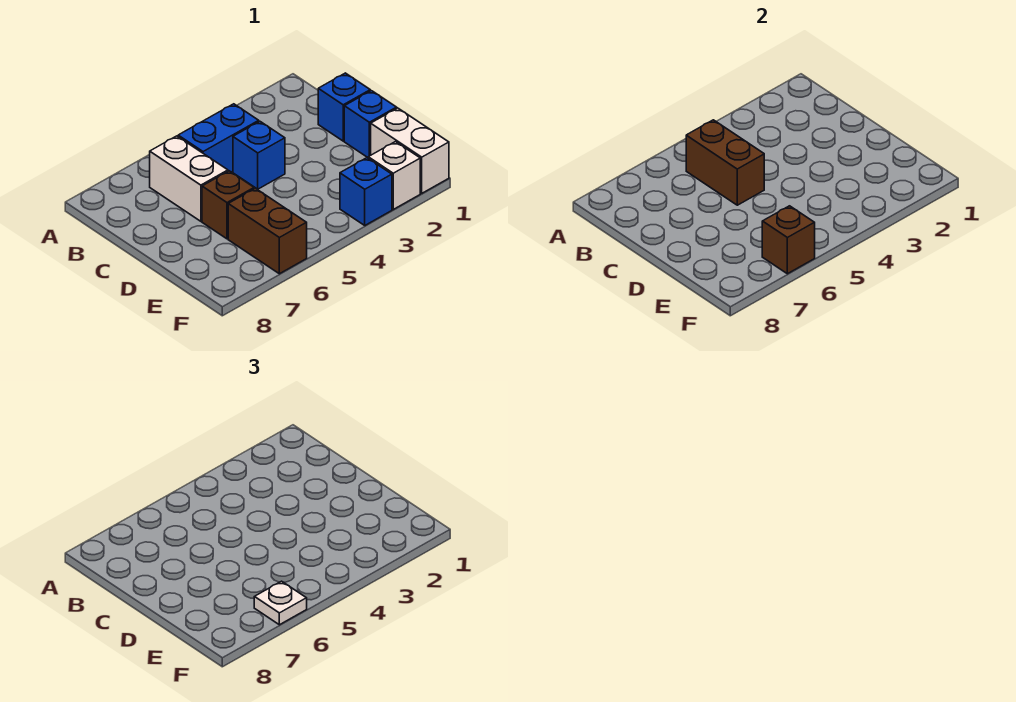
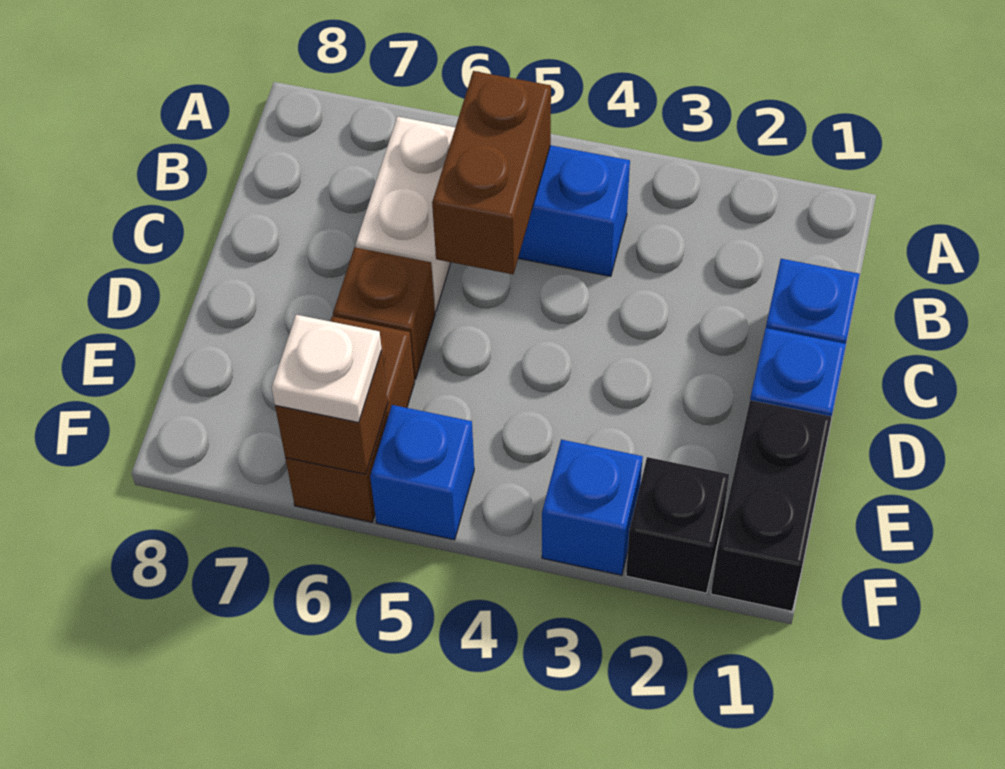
blue brick C4 level 1 -> blue brick F5 level 1
white brick E1:F1 level 1 -> black brick E1:F1 level 1
white brick F2 level 1 -> black brick F2 level 1

